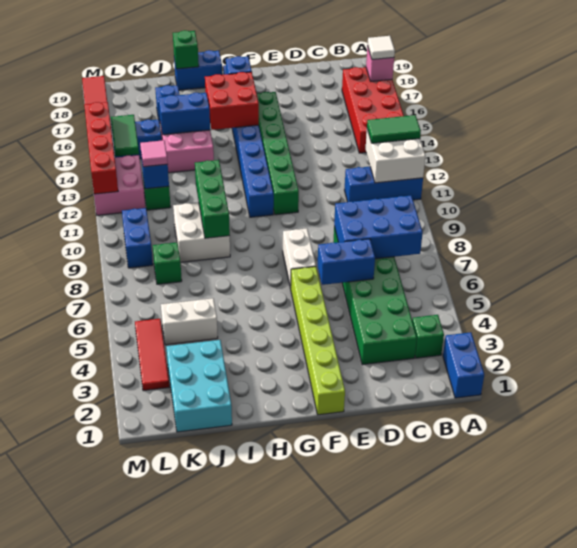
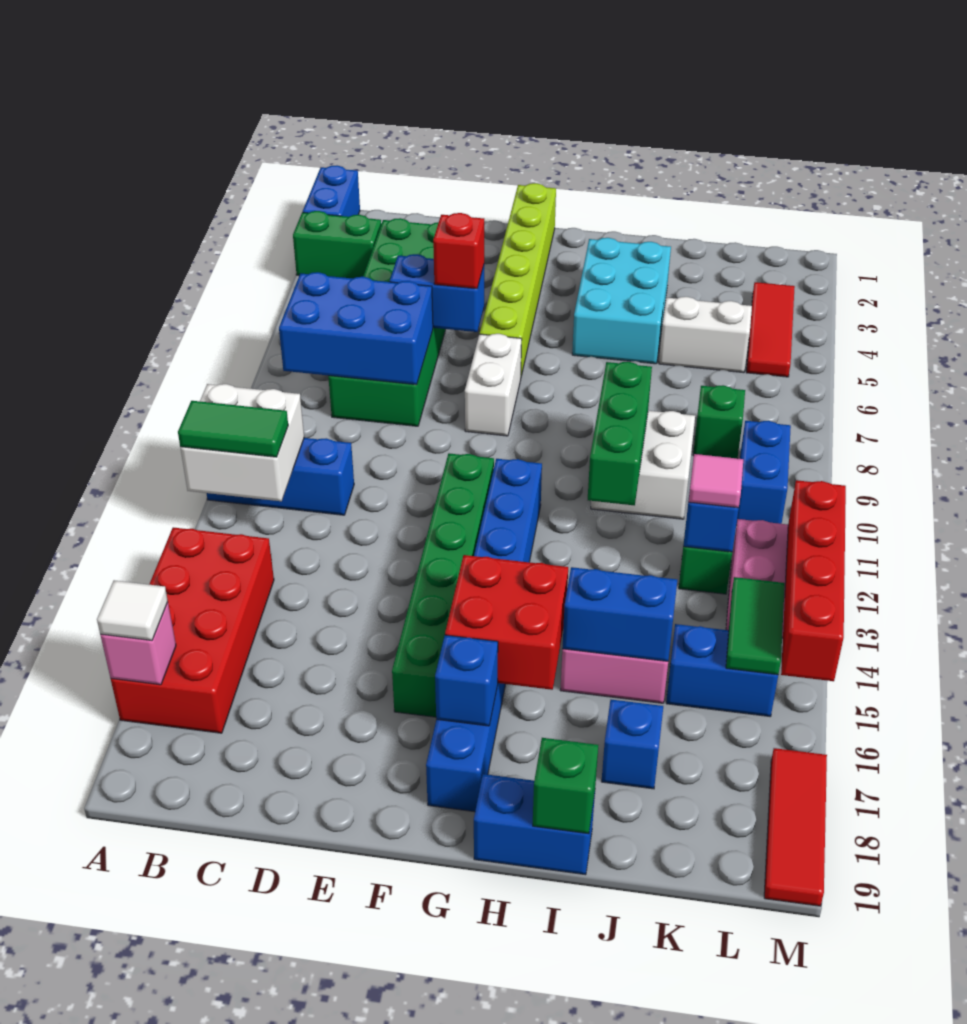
green brick B3 level 1 -> green brick A3:B3 level 1
none -> red brick E6 level 3
cyan brick J1:K3 level 1 -> cyan brick H3:I5 level 1

